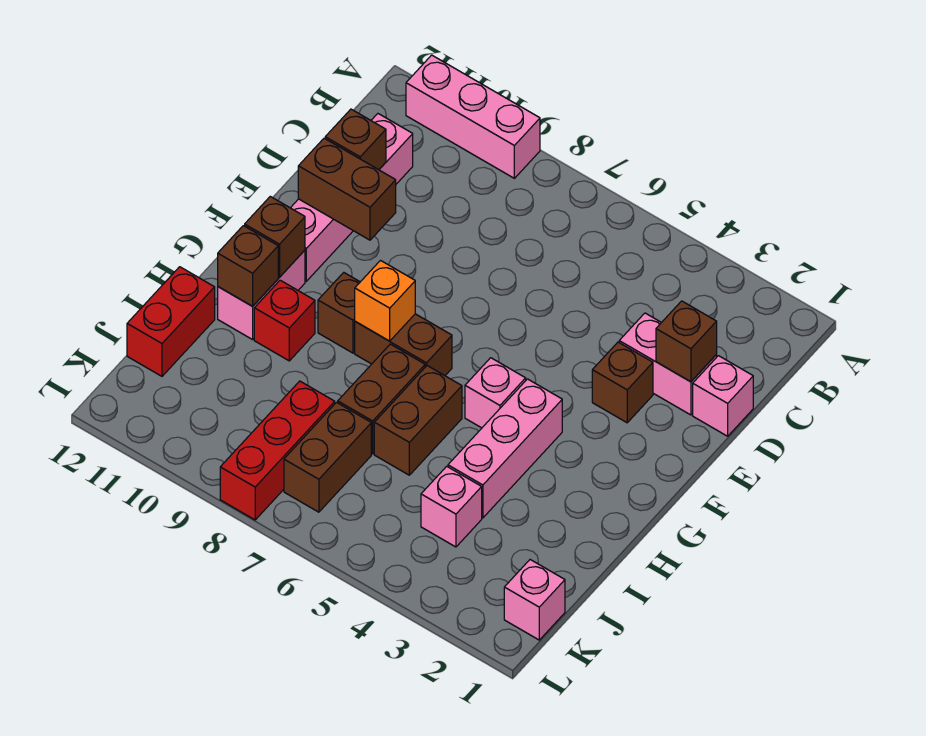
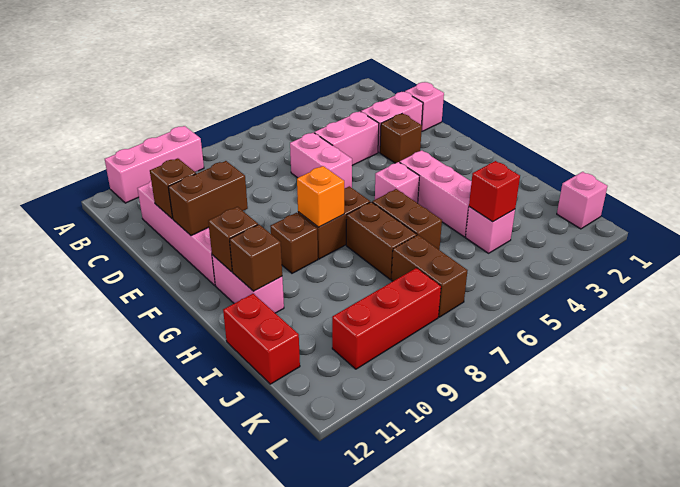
brown brick D2 level 2 -> none
none -> pink brick D4:D5 level 1
none -> pink brick D6:E6 level 1
red brick H10 level 1 -> red brick J4 level 2
red brick J8:L8 level 1 -> red brick K8:K10 level 1

